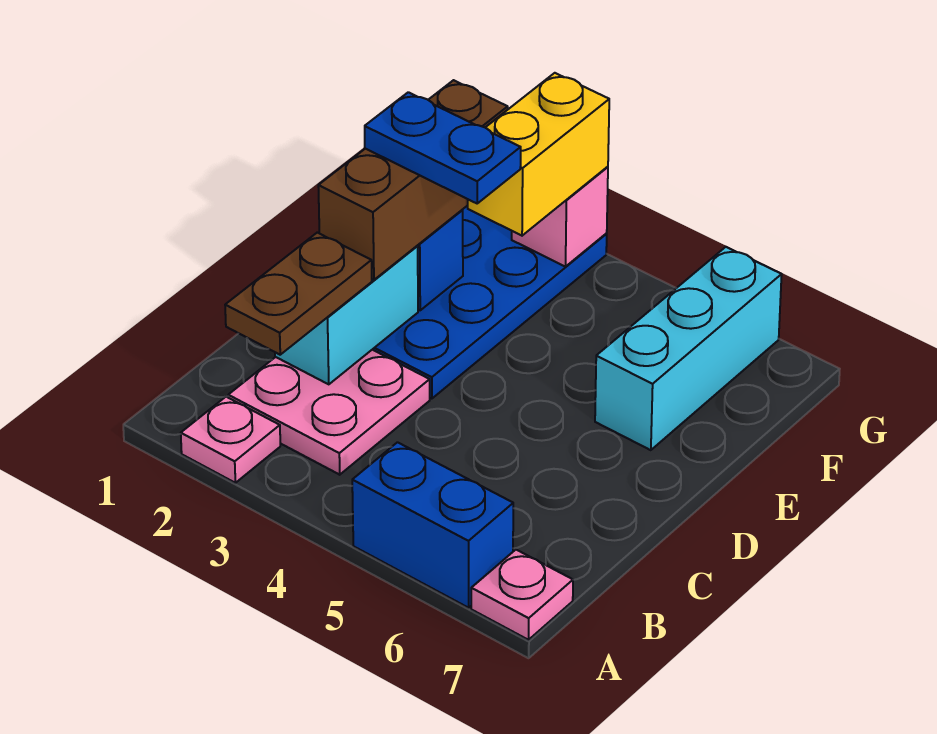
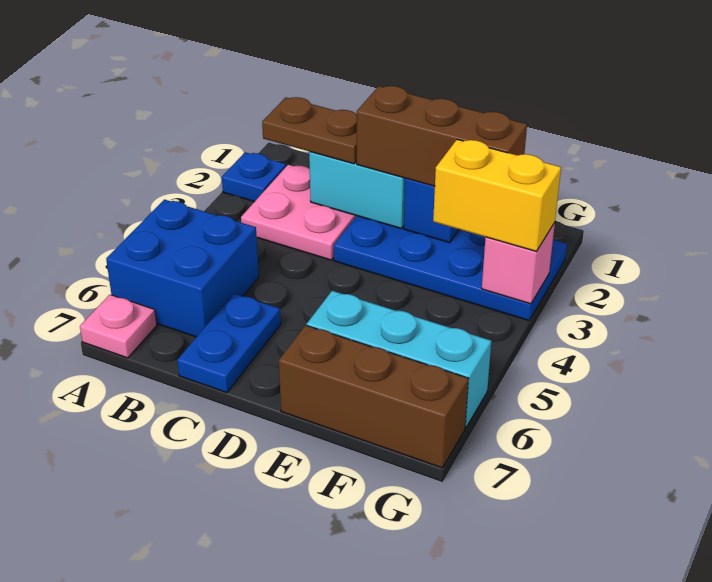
pink plate A2 level 1 -> blue plate A2 level 1
blue brick A5:A6 level 1 -> blue brick A5:B6 level 1
blue plate E2:E3 level 4 -> blue plate C6:C7 level 1
none -> brown brick E7:G7 level 1

